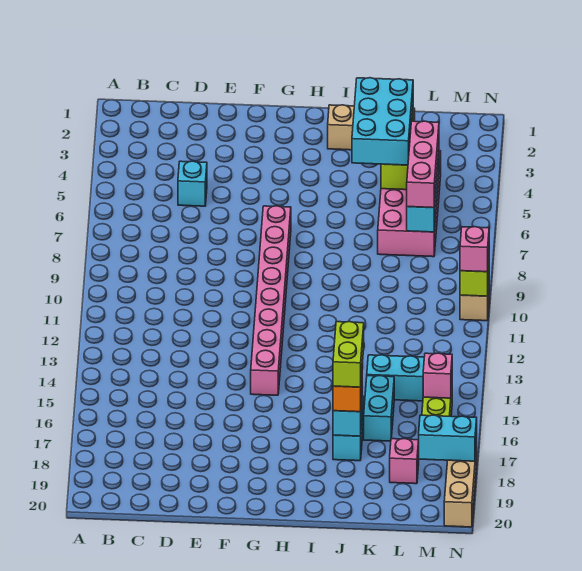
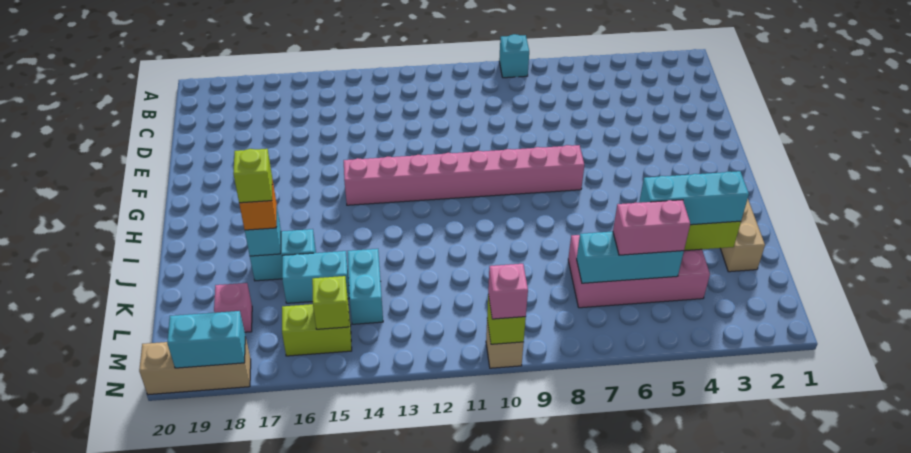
cyan brick D5 level 1 -> cyan brick A8 level 1
cyan brick J3:K5 level 3 -> cyan brick K3:K5 level 3
lime brick J16:J17 level 4 -> lime brick J17 level 4
pink brick L5:L7 level 3 -> pink brick L5:L6 level 3
pink brick M15 level 2 -> lime brick M15 level 2
cyan brick M18:N18 level 2 -> cyan brick N18:N19 level 2

